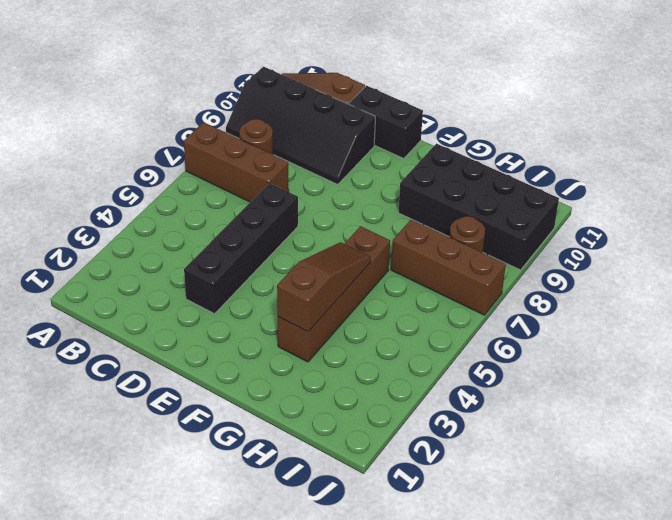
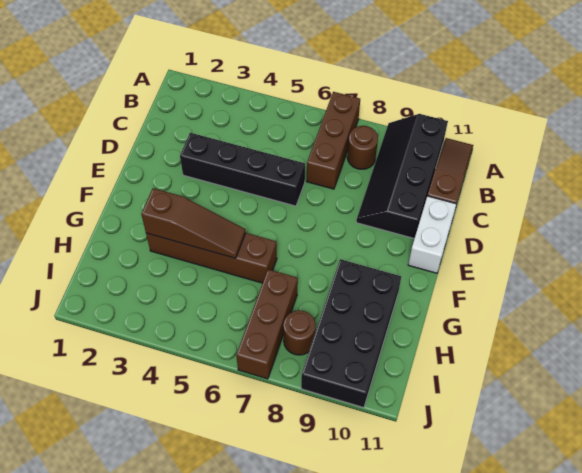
black brick D11:E11 level 1 -> white brick D11:E11 level 1

